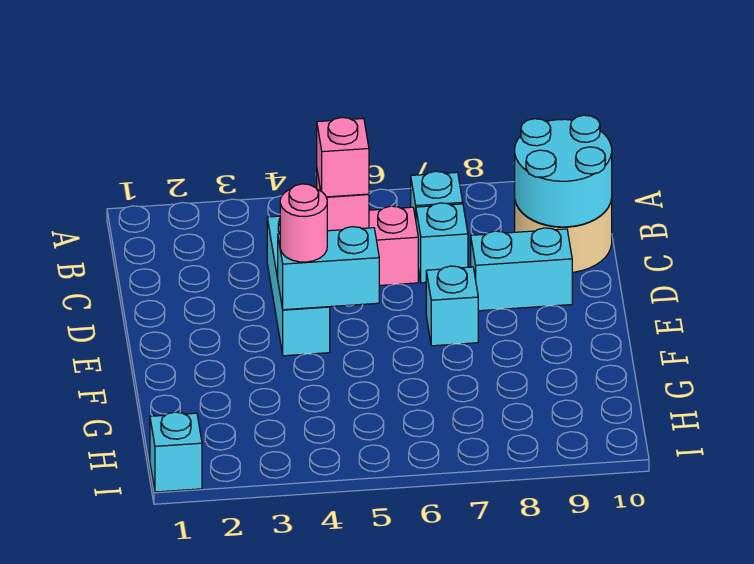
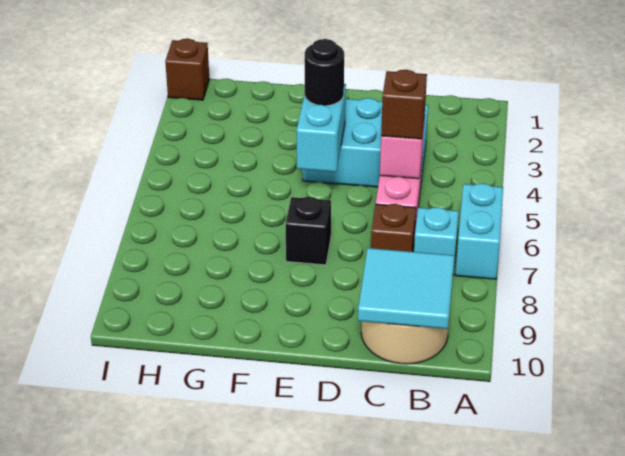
cyan round brick B9:C10 level 2 -> cyan tile B9:C10 level 2
cyan brick C4:E4 level 1 -> cyan brick C3:E4 level 1
pink brick C5 level 3 -> brown brick C5 level 3
cyan brick C7 level 1 -> brown brick C7 level 1
cyan brick D8:D9 level 1 -> cyan brick A6:A7 level 1
pink round brick E4 level 3 -> black round brick E4 level 3
cyan brick E7 level 1 -> black brick E7 level 1
cyan brick I1 level 1 -> brown brick I1 level 1

